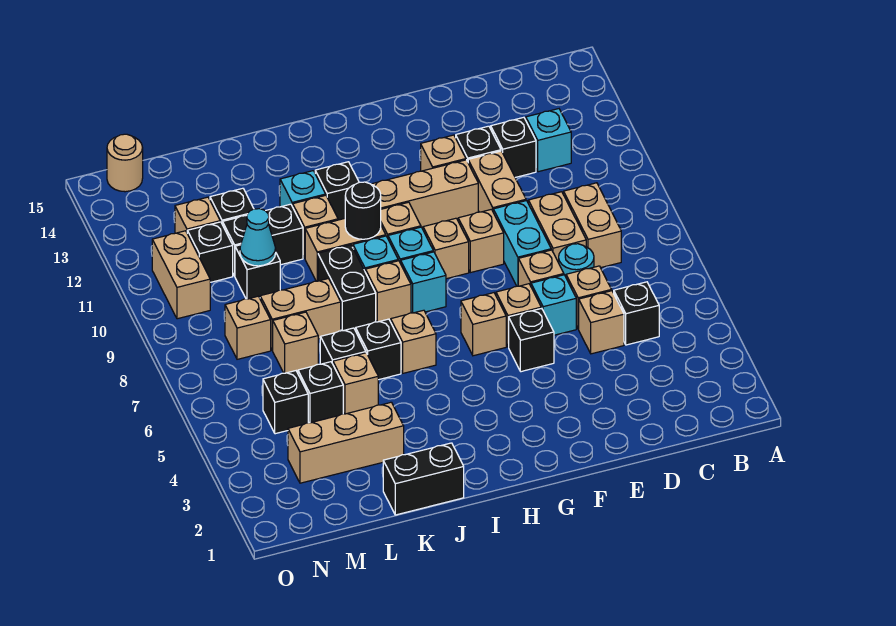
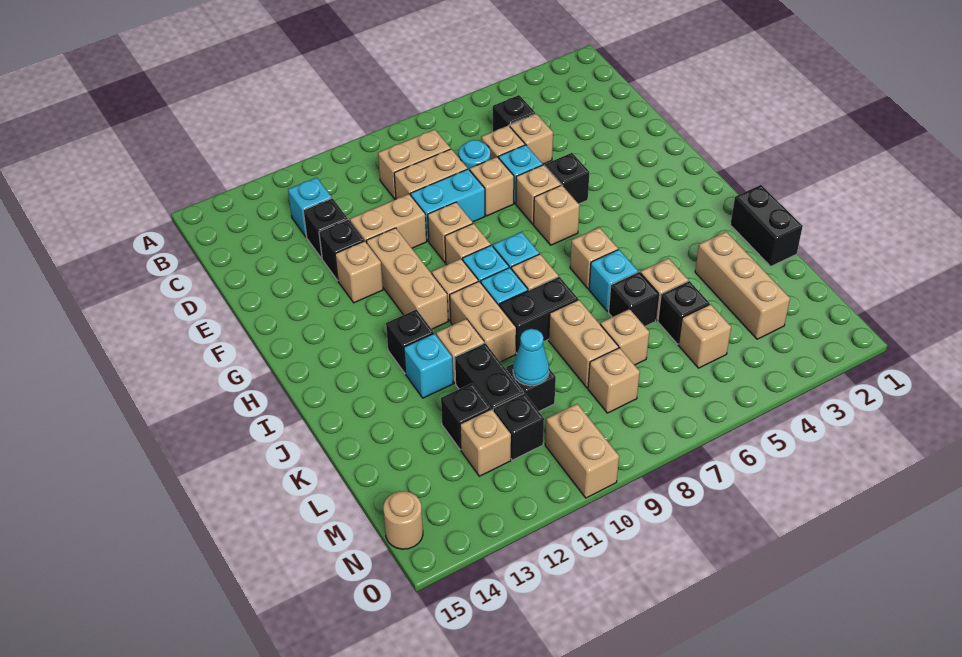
black round brick I10 level 2 -> none
black brick J6 level 1 -> cyan brick J6 level 1
black brick M5 level 1 -> tan brick M5 level 1
tan brick N10:N11 level 1 -> tan brick N10:O10 level 1

